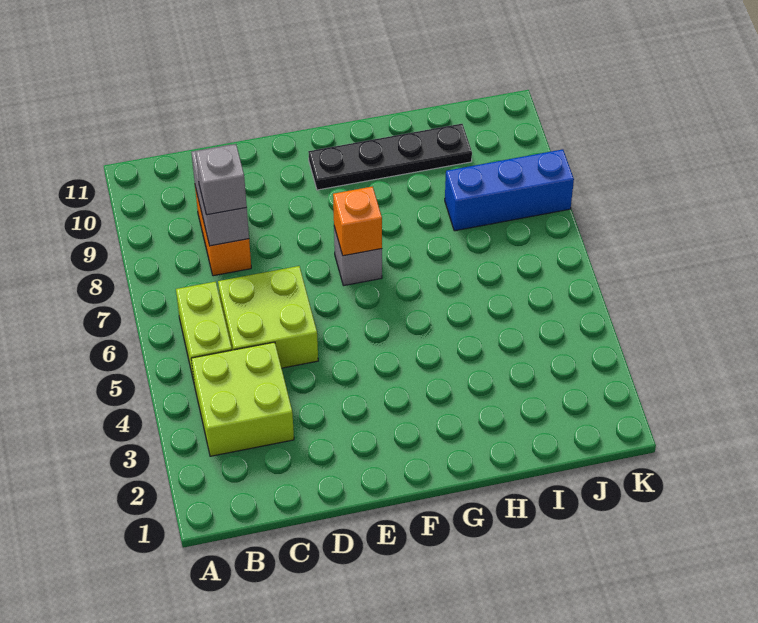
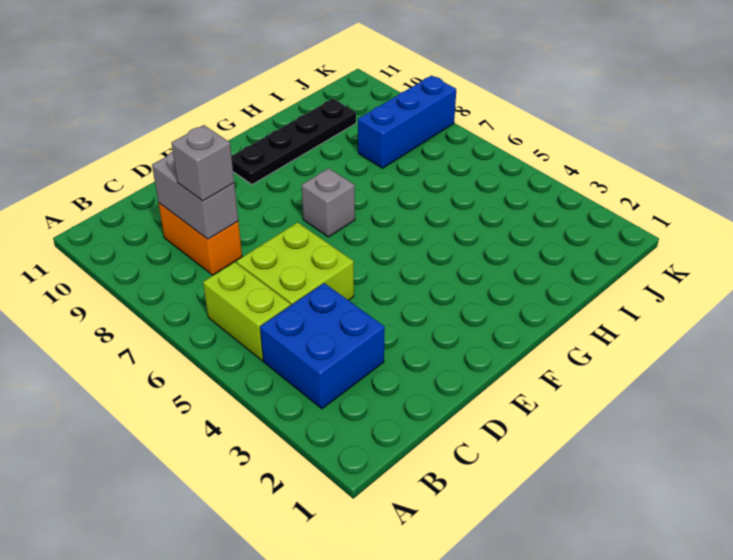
lime brick B3:C4 level 1 -> blue brick B3:C4 level 1
orange brick F7 level 2 -> none

